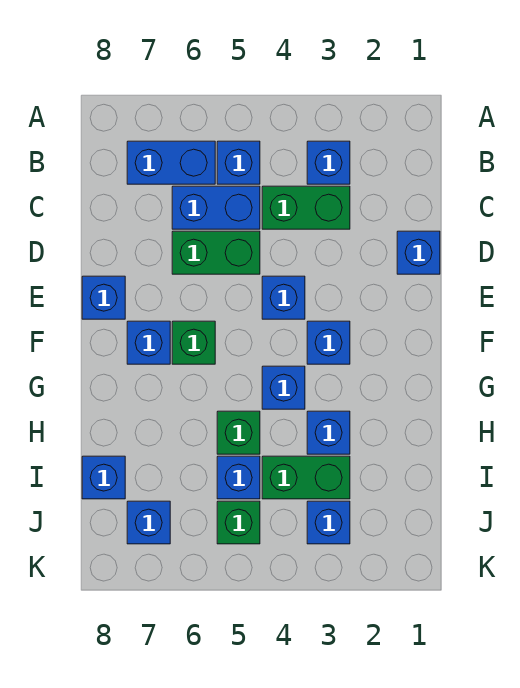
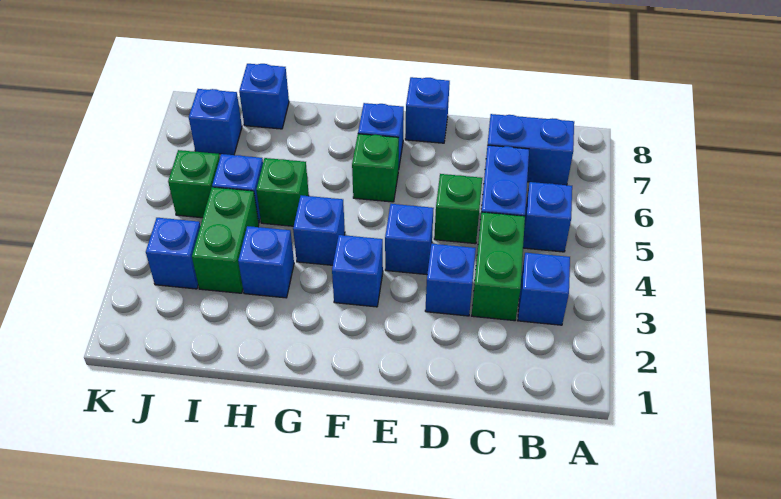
blue brick B6:B7 level 1 -> blue brick B7:C7 level 1
blue brick D1 level 1 -> blue brick D3 level 1
green brick D5:D6 level 1 -> green brick D5 level 1

